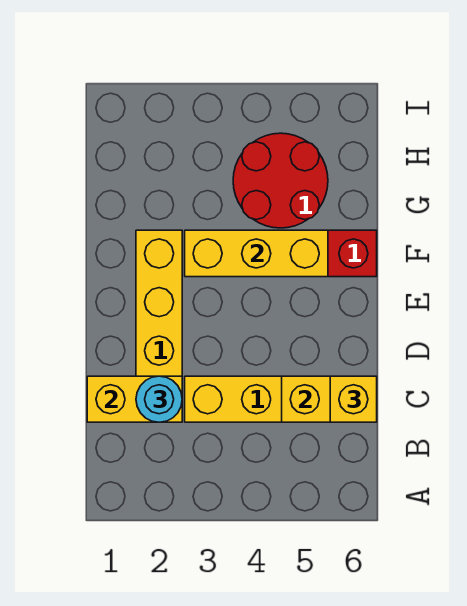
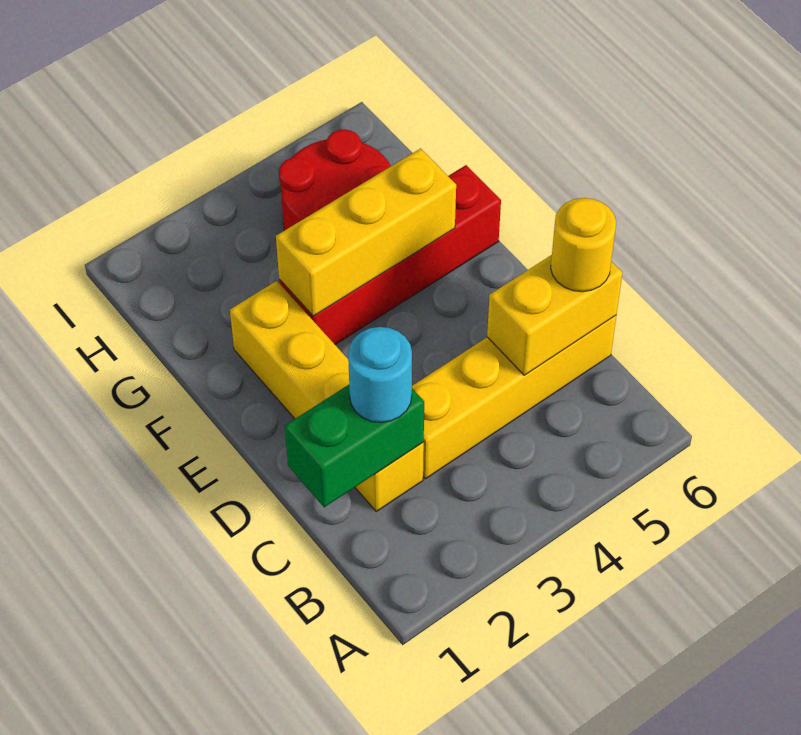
yellow brick C1:C2 level 2 -> green brick C1:C2 level 2
yellow brick C6 level 3 -> yellow round brick C6 level 3

